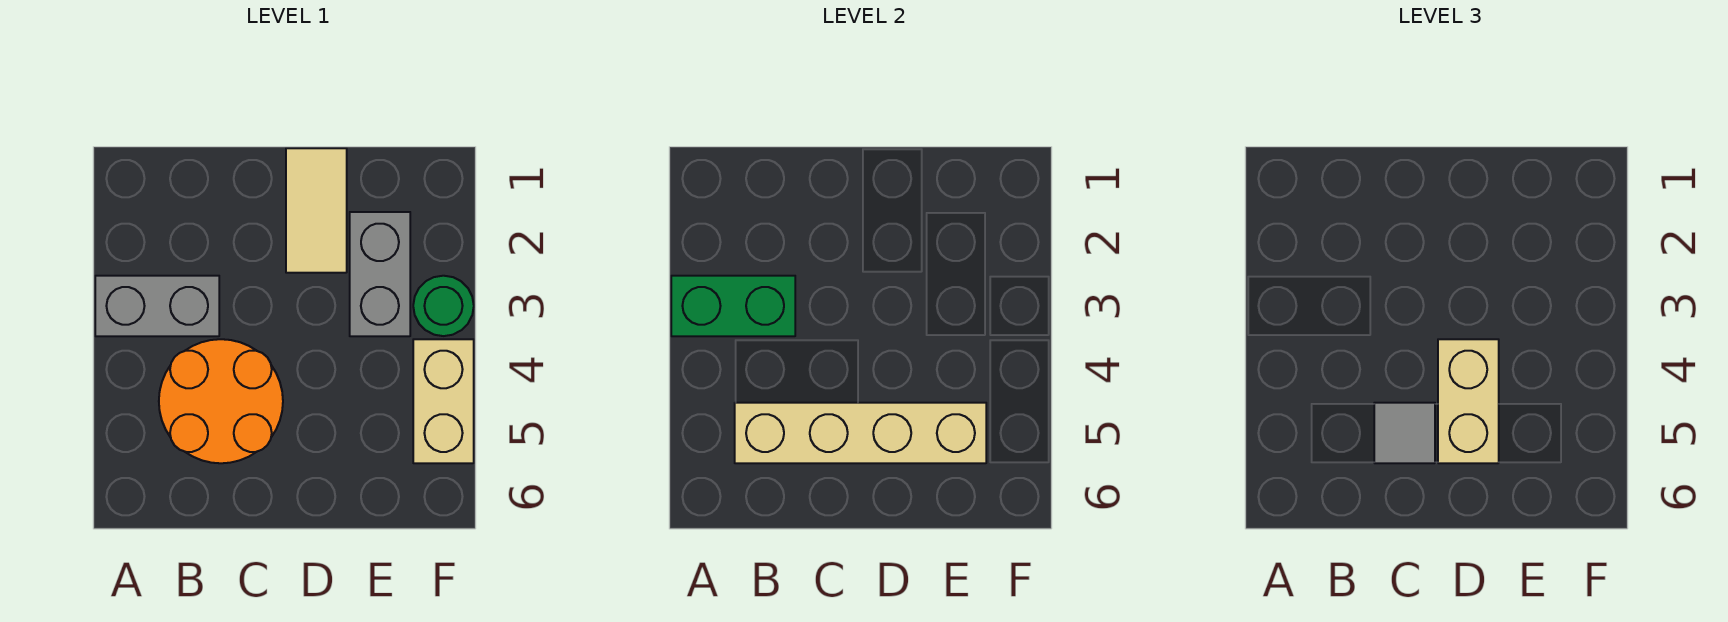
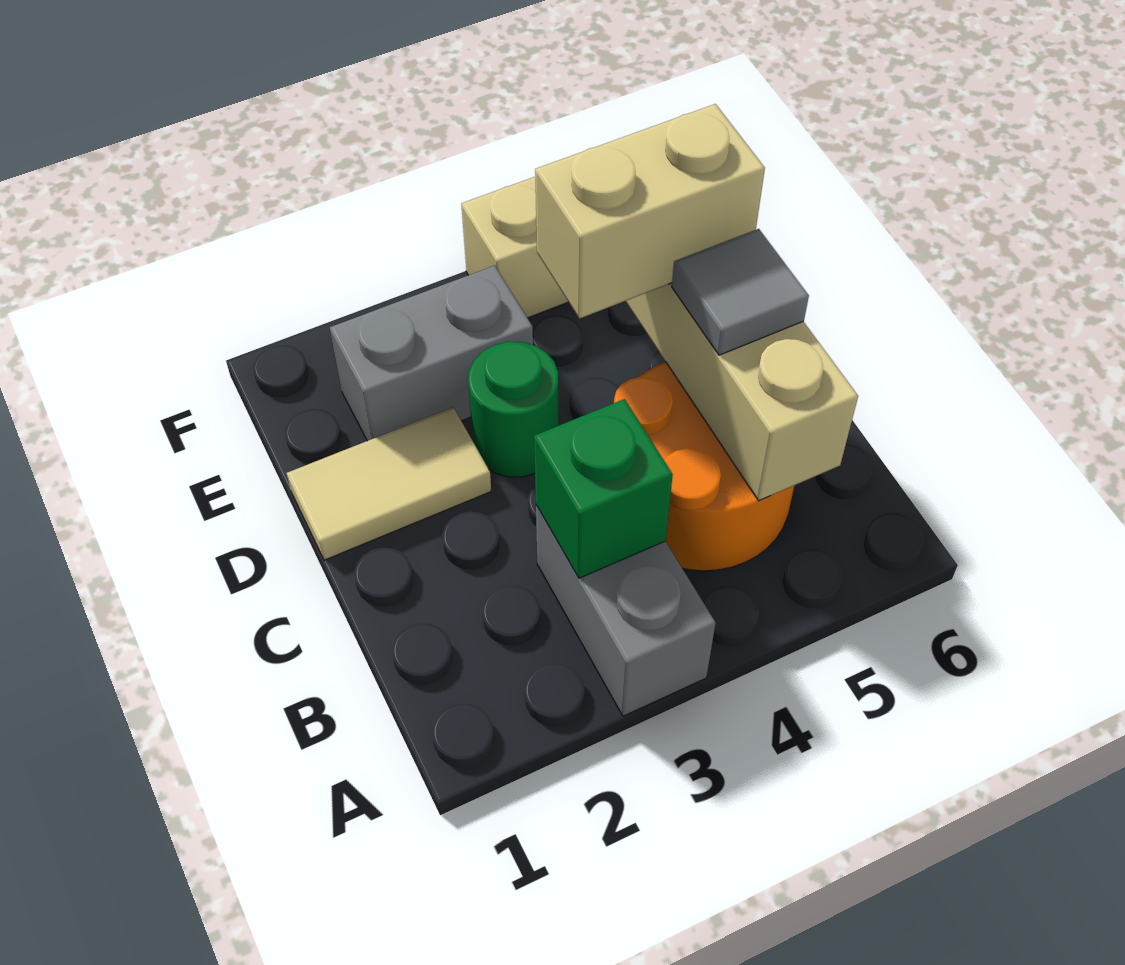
green brick A3:B3 level 2 -> green brick B3 level 2
green round brick F3 level 1 -> green round brick D3 level 1

